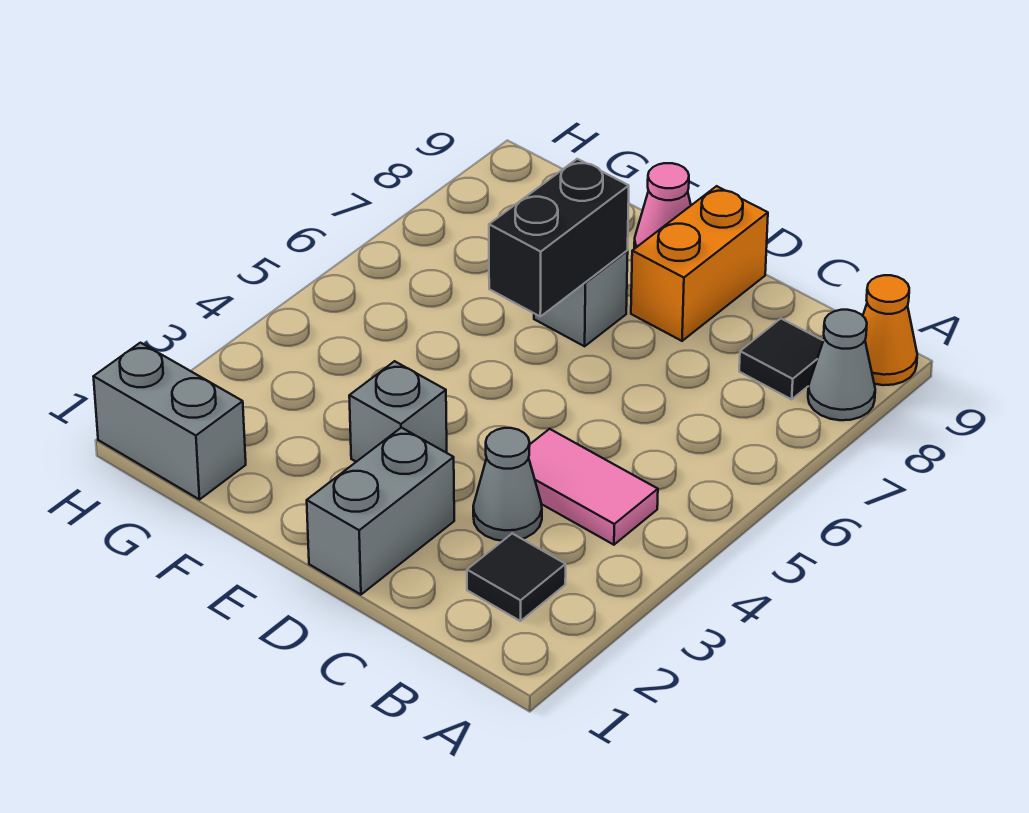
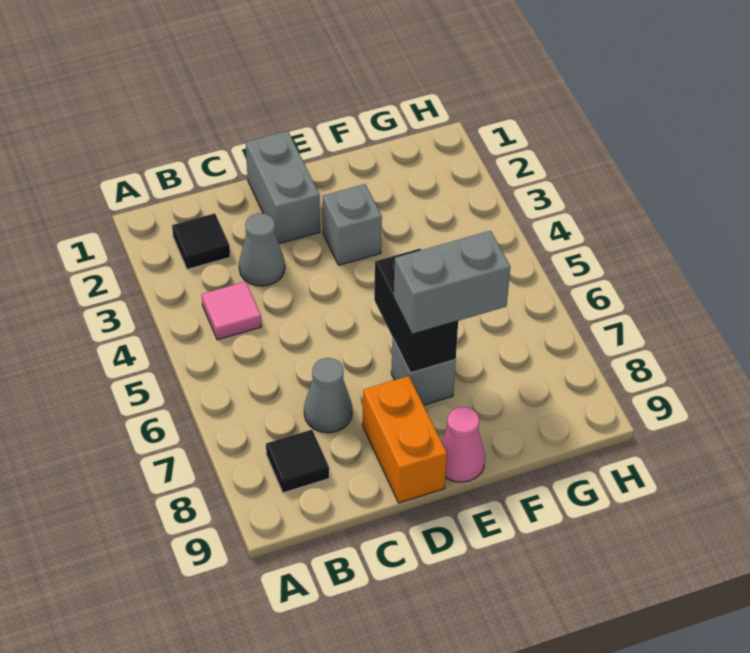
grey cone A8 level 1 -> grey cone C7 level 1
orange cone A9 level 1 -> none
pink tile B4:C4 level 1 -> pink tile B4 level 1
grey brick G1:H1 level 1 -> grey brick E7:F7 level 3

